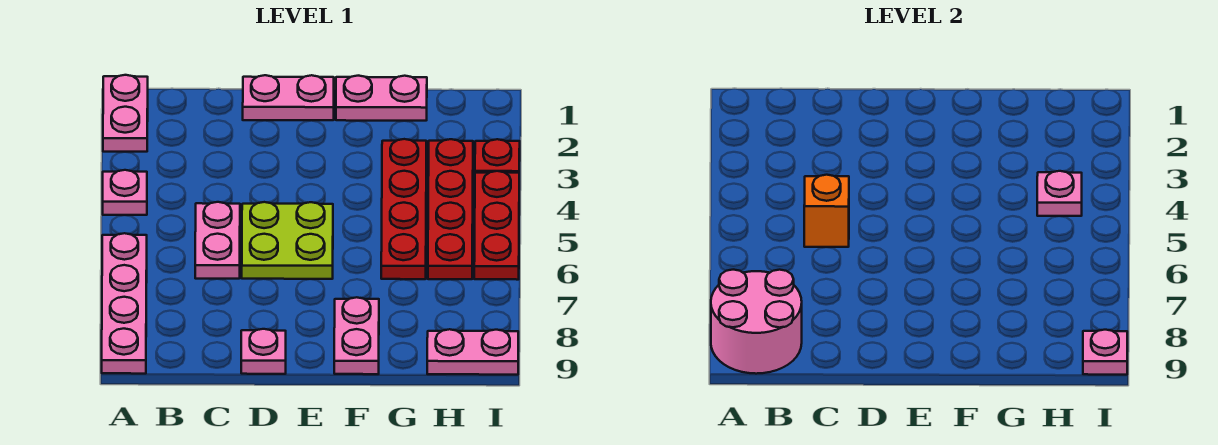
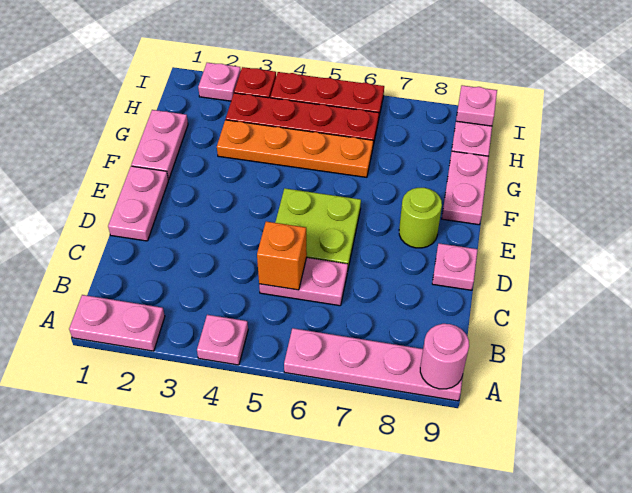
pink round brick A8:B9 level 2 -> pink round brick A9 level 2
none -> lime round brick E8 level 1
pink plate F8:F9 level 1 -> pink plate F9:G9 level 1
red plate G3:G6 level 1 -> orange plate G3:G6 level 1
pink plate H4 level 2 -> pink plate I2 level 1

